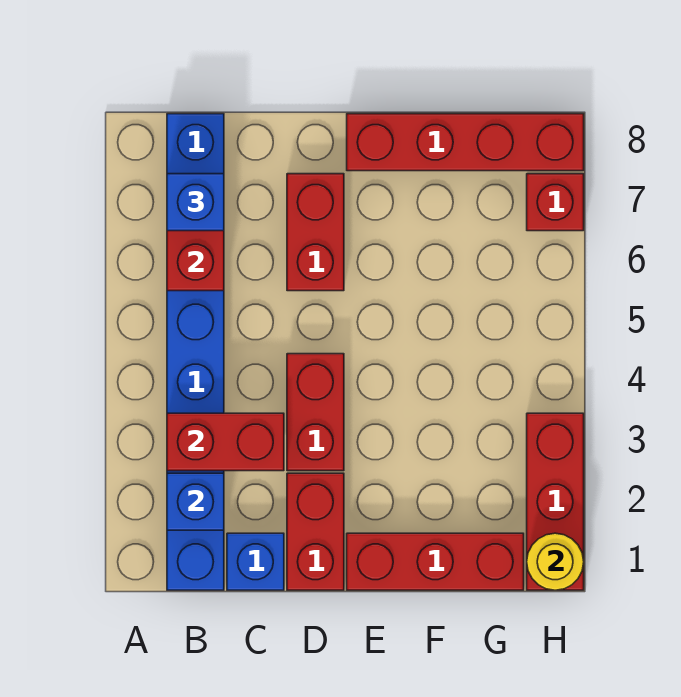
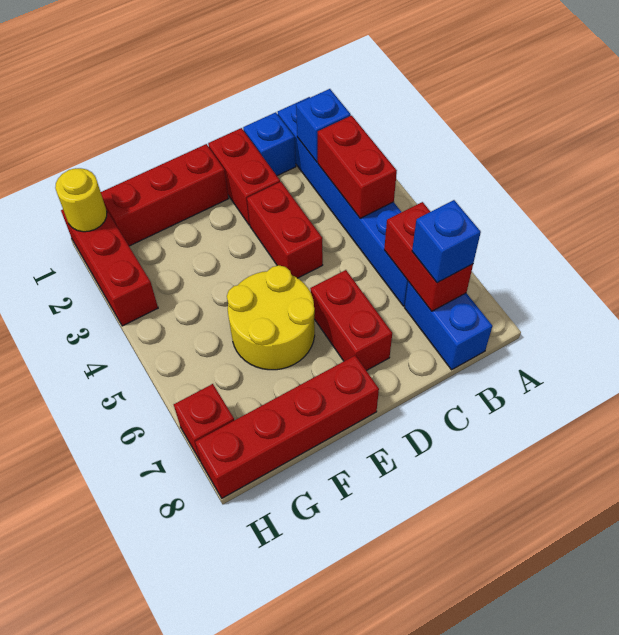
red brick B3:C3 level 2 -> red brick B3:B4 level 2
none -> yellow round brick E5:F6 level 1

